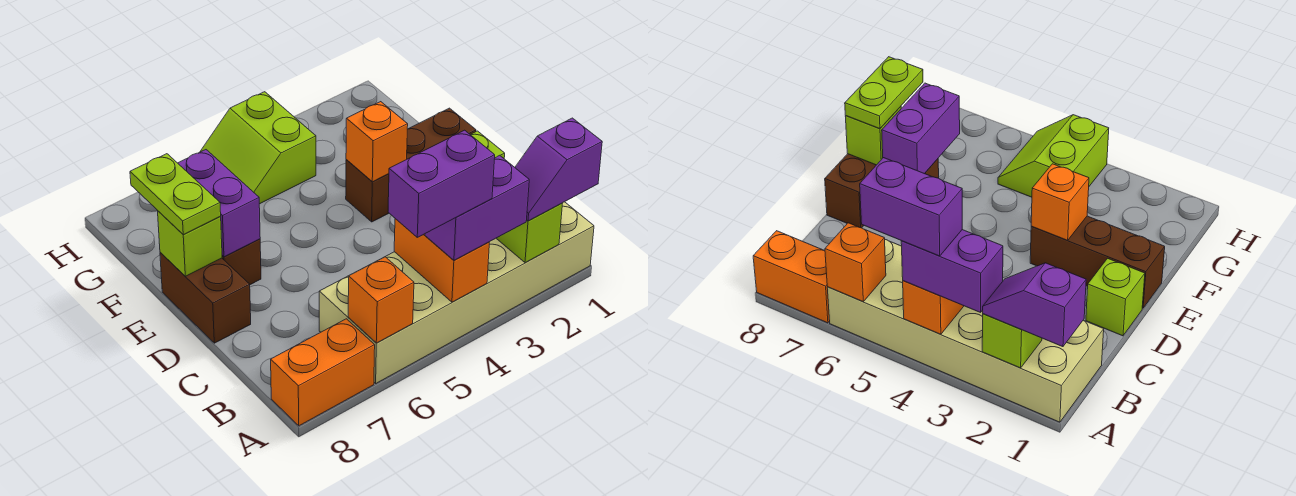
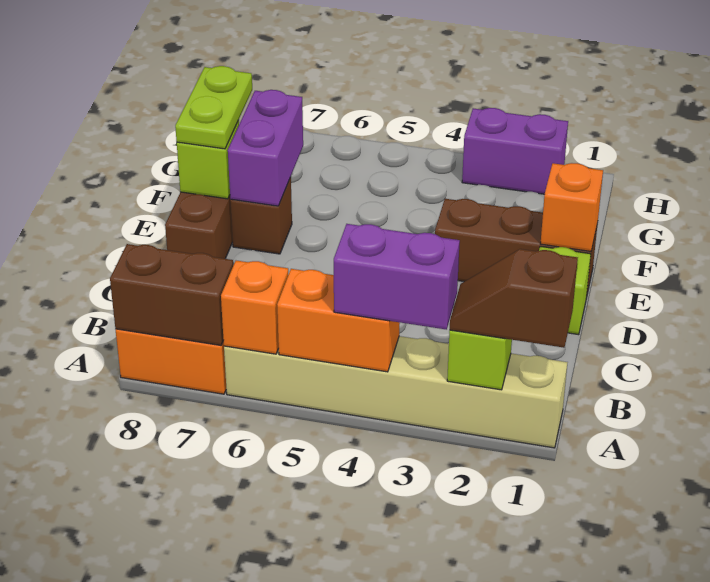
tan brick A1:B6 level 1 -> tan brick A1:A6 level 1
purple slope A1:A2 level 3 top 1 -> brown slope A1:A2 level 3 top 1
orange brick A4:B4 level 2 -> orange brick A4:A5 level 2
purple brick A4:A5 level 4 -> purple brick H2:H3 level 1
none -> brown brick A7:A8 level 2
orange brick E3 level 2 -> orange brick E1 level 2
lime slope G4:H5 level 1 top 4 -> none

